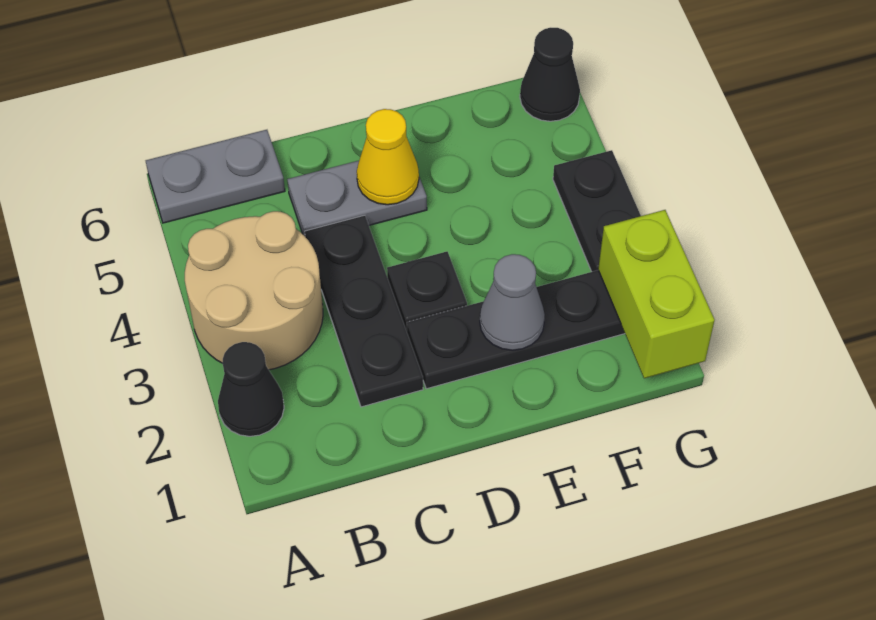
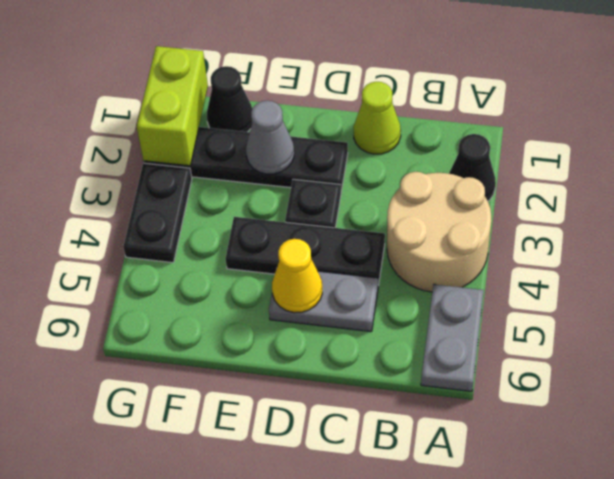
grey plate A6:B6 level 1 -> grey plate A5:A6 level 1
none -> lime cone C1 level 1
black plate C2:C4 level 1 -> black plate C4:E4 level 1
black cone G6 level 1 -> black cone F1 level 1

